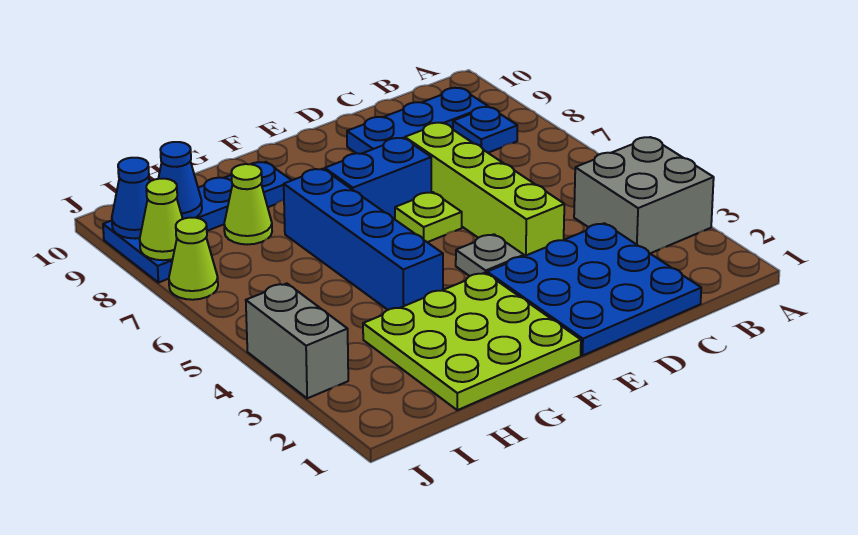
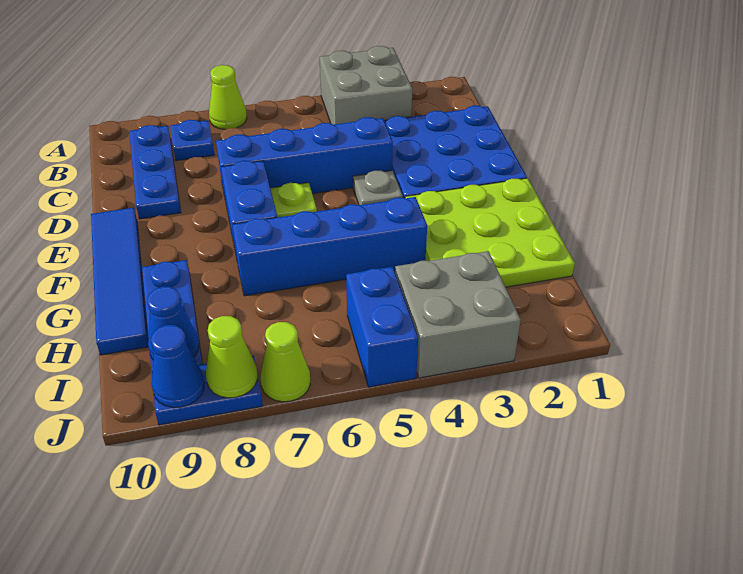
lime brick D4:D7 level 1 -> blue brick D4:D7 level 1
none -> blue tile E10:H10 level 1
lime cone H8 level 1 -> lime cone A7 level 1
none -> blue brick I5:J5 level 1
grey brick J3:J4 level 1 -> grey brick I3:J4 level 1

